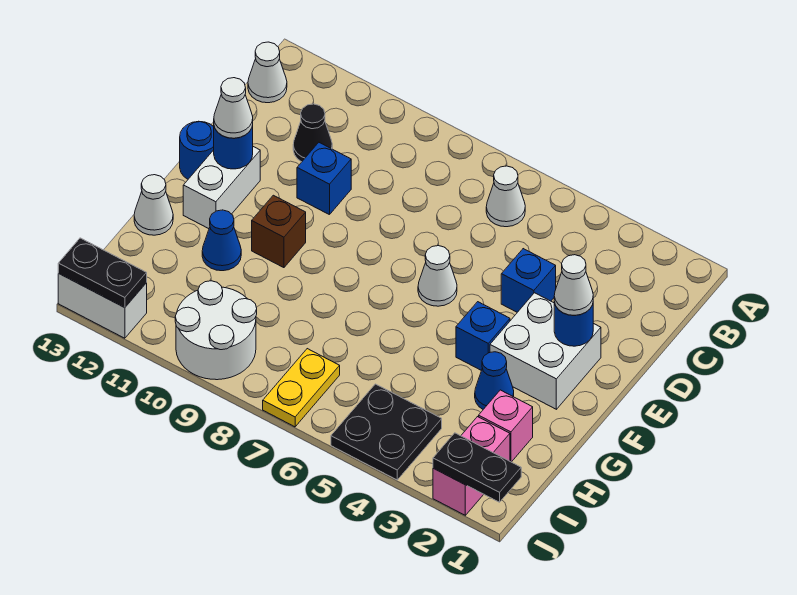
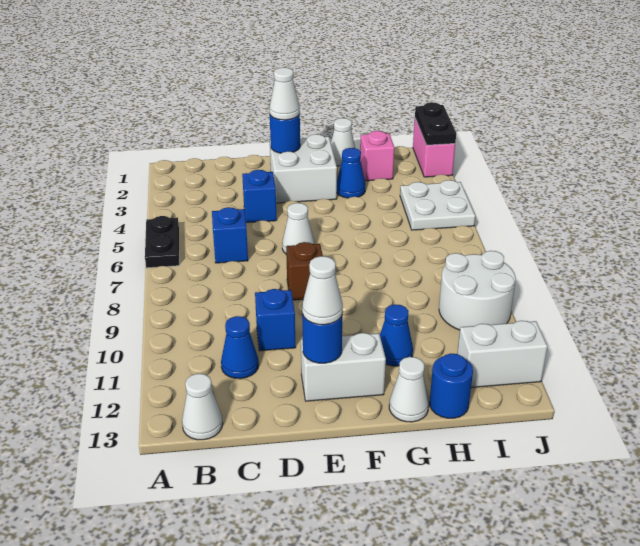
white cone B6 level 1 -> white cone G1 level 1
black cone C11 level 1 -> blue cone C11 level 1
blue round brick E13 level 1 -> blue round brick H13 level 1
blue brick F4 level 1 -> blue brick C6 level 1
brown brick F10 level 1 -> brown brick E8 level 1
pink brick I2:J2 level 1 -> pink brick J1:J2 level 1
black plate I4:J5 level 1 -> white plate I4:J5 level 1
yellow plate I7:J7 level 1 -> none
white brick J12:J13 level 1 -> white brick I12:J12 level 1
black plate J12:J13 level 2 -> black plate A5:A6 level 1

